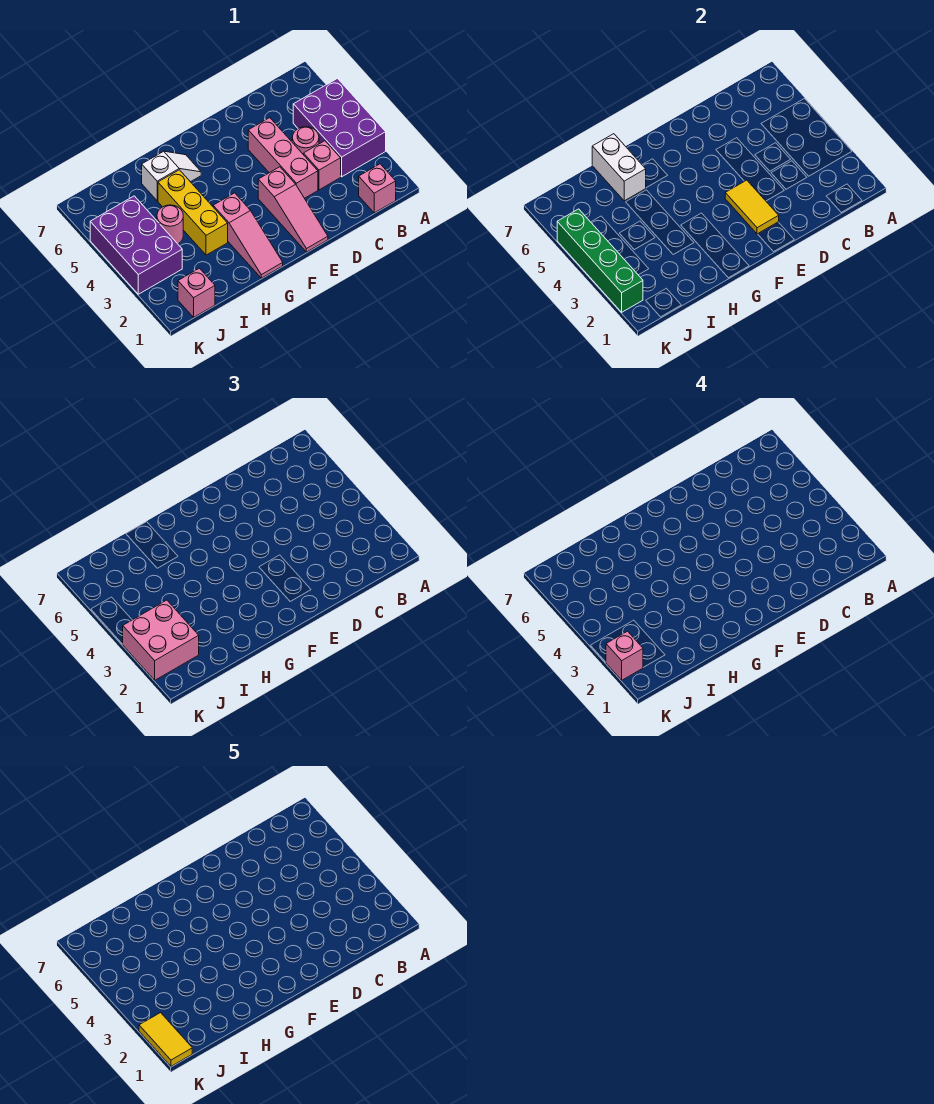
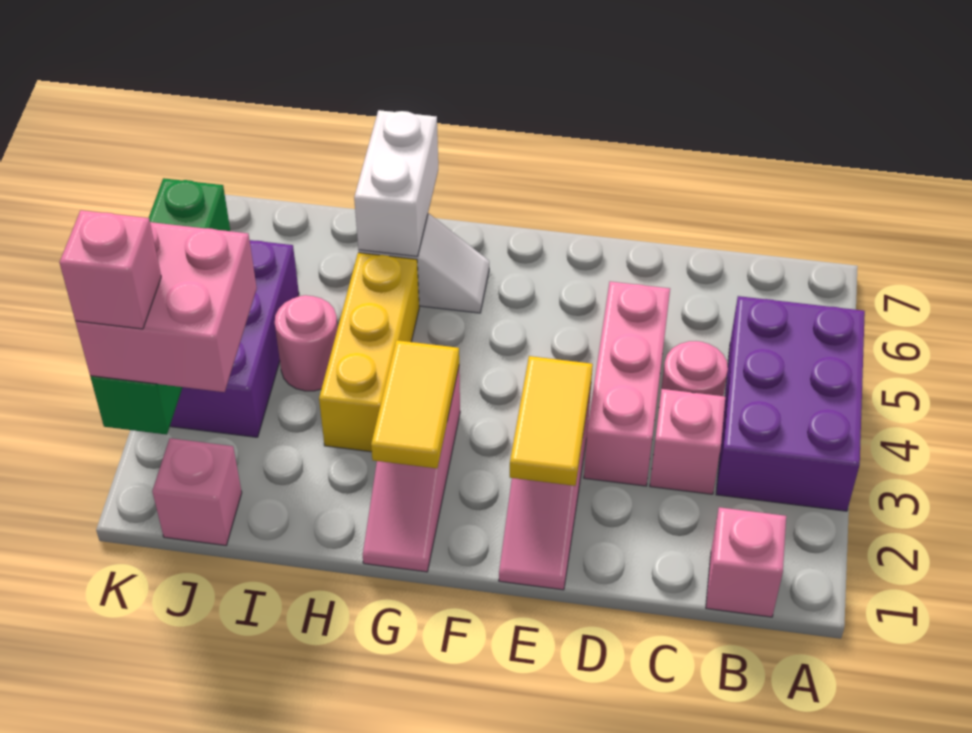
yellow tile K1:K2 level 5 -> yellow tile G2:G3 level 2

